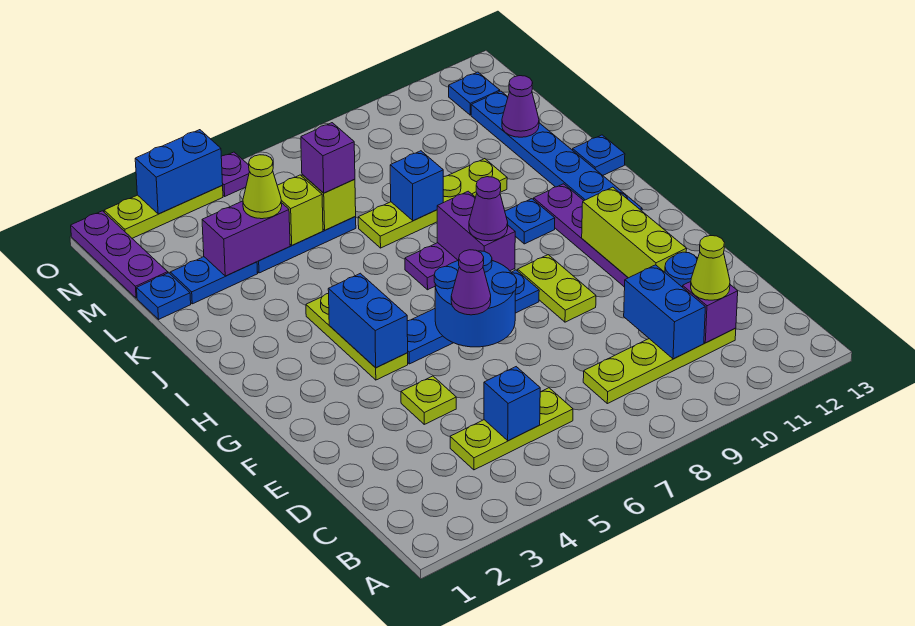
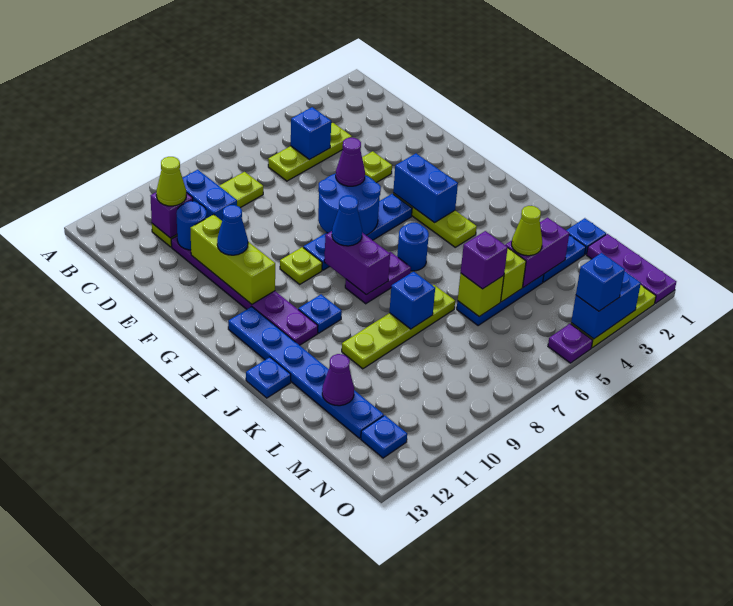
lime plate F9:G9 level 1 -> lime plate G9 level 1
none -> blue cone F11 level 3
purple cone H8 level 3 -> blue cone H8 level 3
none -> blue round brick I6 level 1
none -> blue brick O4 level 3

